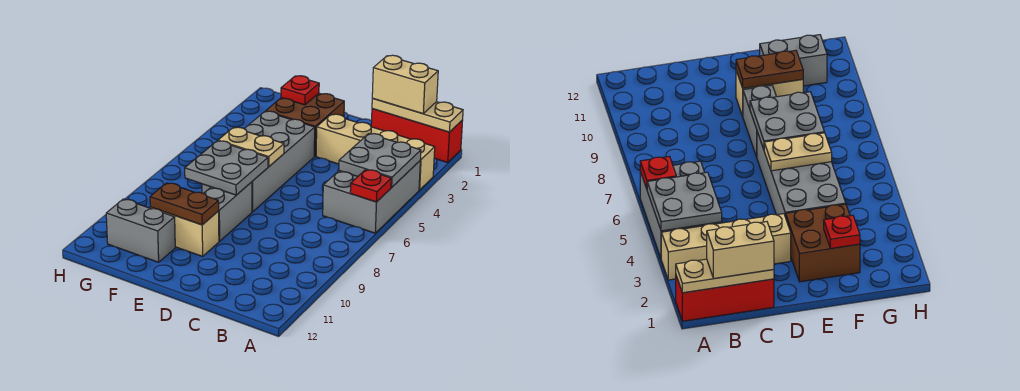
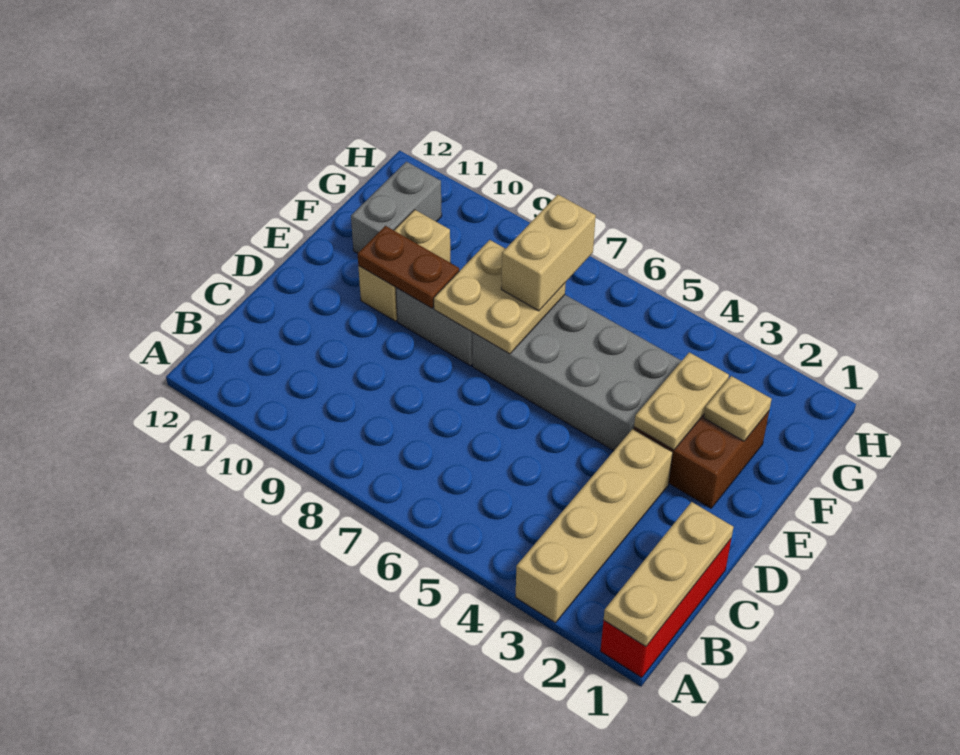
grey brick A4:B6 level 1 -> none
grey plate A4:B5 level 2 -> none
red plate A6 level 2 -> none
tan brick B1:C1 level 3 -> tan brick F7:G7 level 3
tan plate E6:F6 level 2 -> tan plate E3:F3 level 2
grey plate E7:F8 level 2 -> tan plate E7:F8 level 2
brown plate E10:F10 level 2 -> brown plate E9:E10 level 2
red plate F2 level 2 -> tan plate F2 level 2

